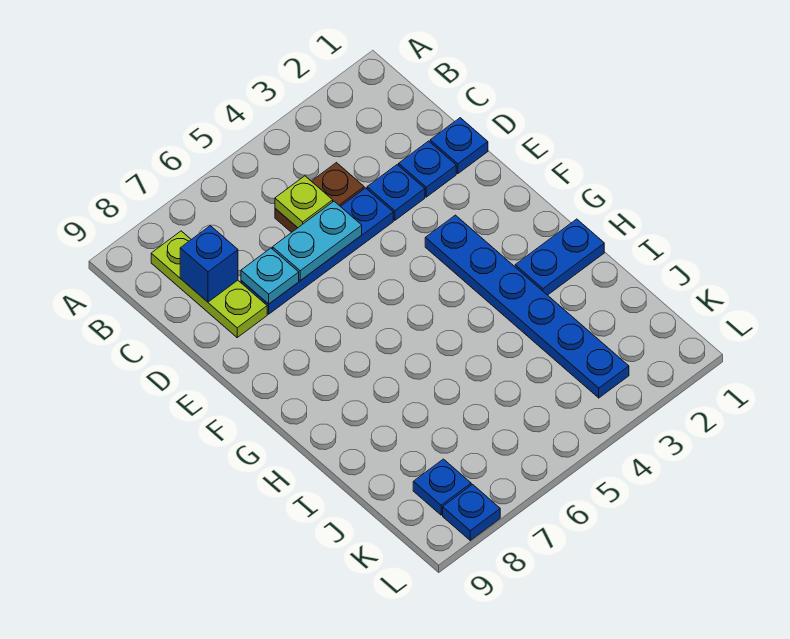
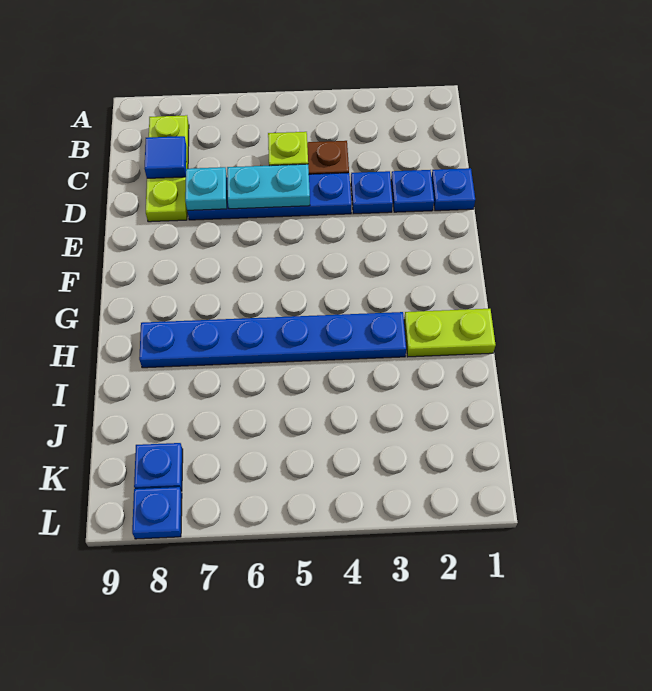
blue brick C8 level 2 -> blue tile C8 level 2
blue plate F3:K3 level 1 -> blue plate H3:H8 level 1
blue plate H1:H2 level 1 -> lime plate H1:H2 level 1

